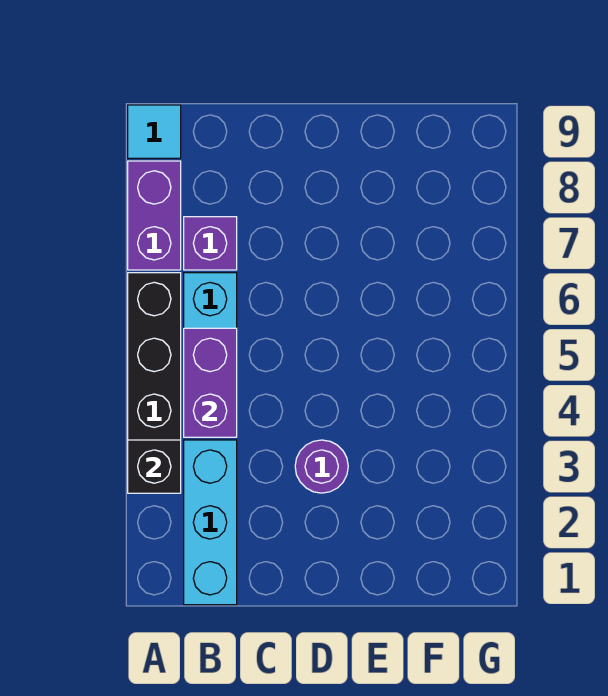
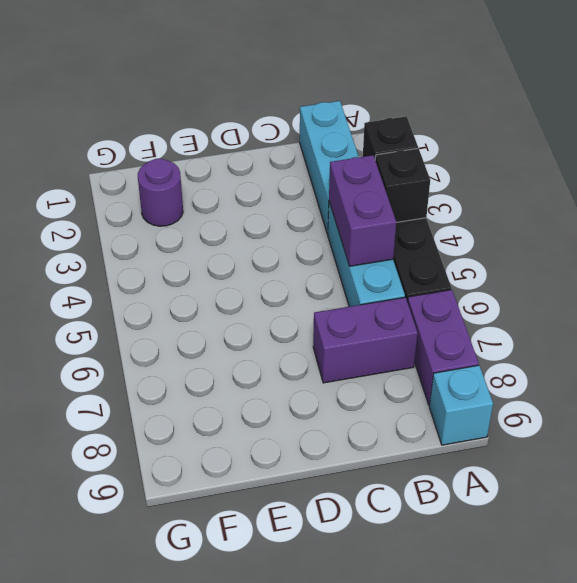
none -> black brick A4 level 2
cyan tile A9 level 1 -> cyan brick A9 level 1
purple brick B7 level 1 -> purple brick B7:C7 level 1
purple round brick D3 level 1 -> purple round brick F2 level 1

